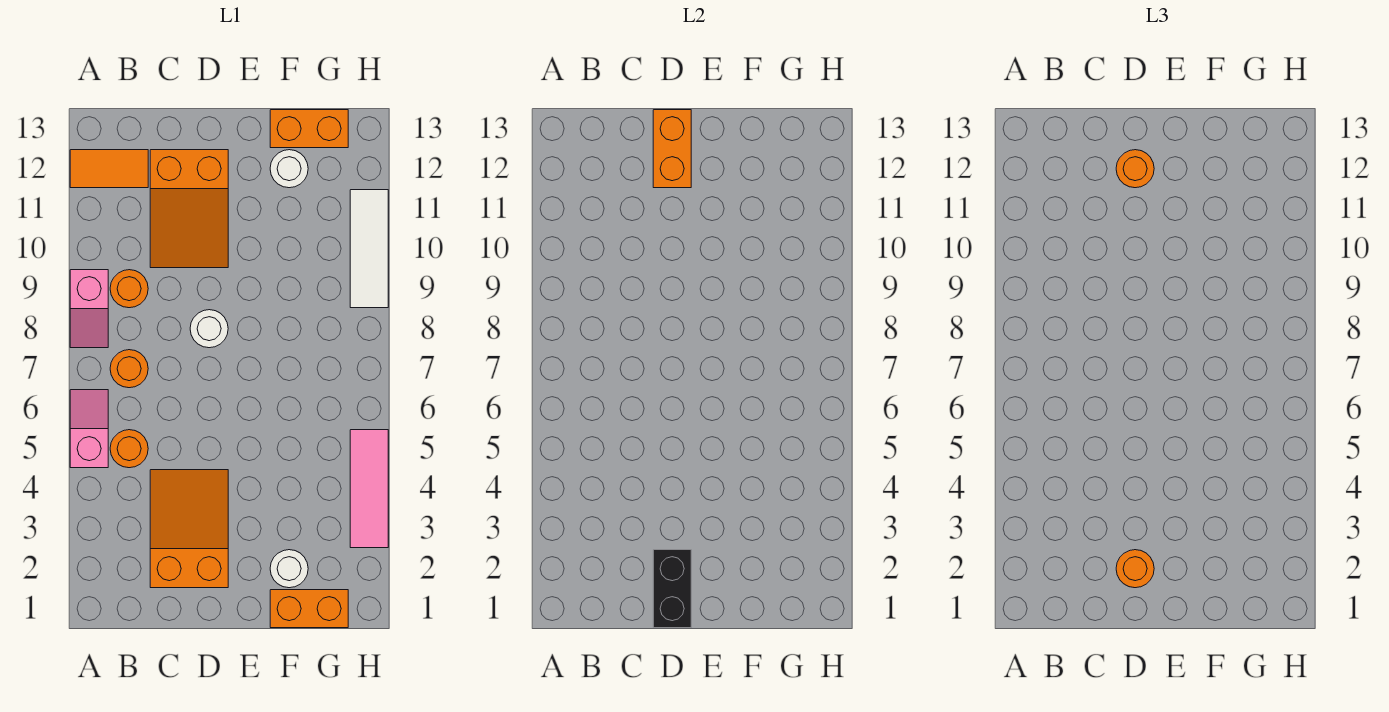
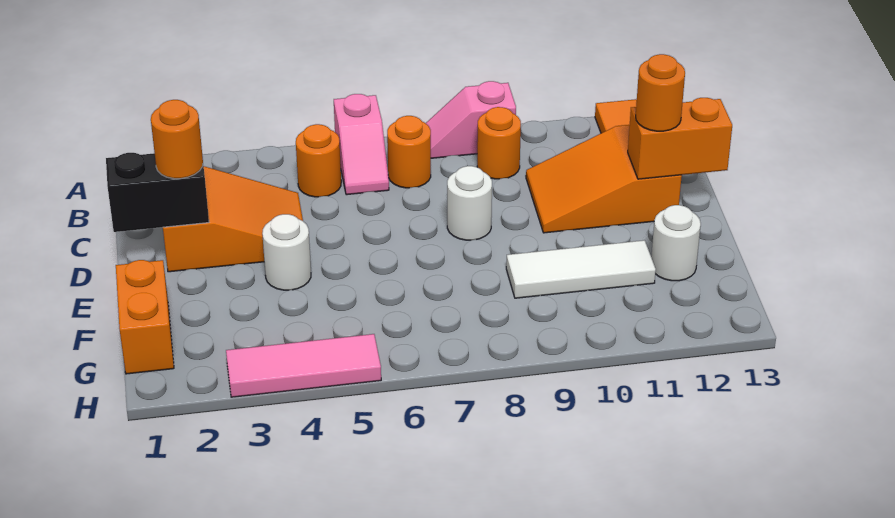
pink slope A5:A6 level 1 top 5 -> pink slope A6:B6 level 1 top A
white round brick F2 level 1 -> white round brick E4 level 1
orange brick F13:G13 level 1 -> none
white tile H9:H11 level 1 -> white tile F9:F11 level 1

